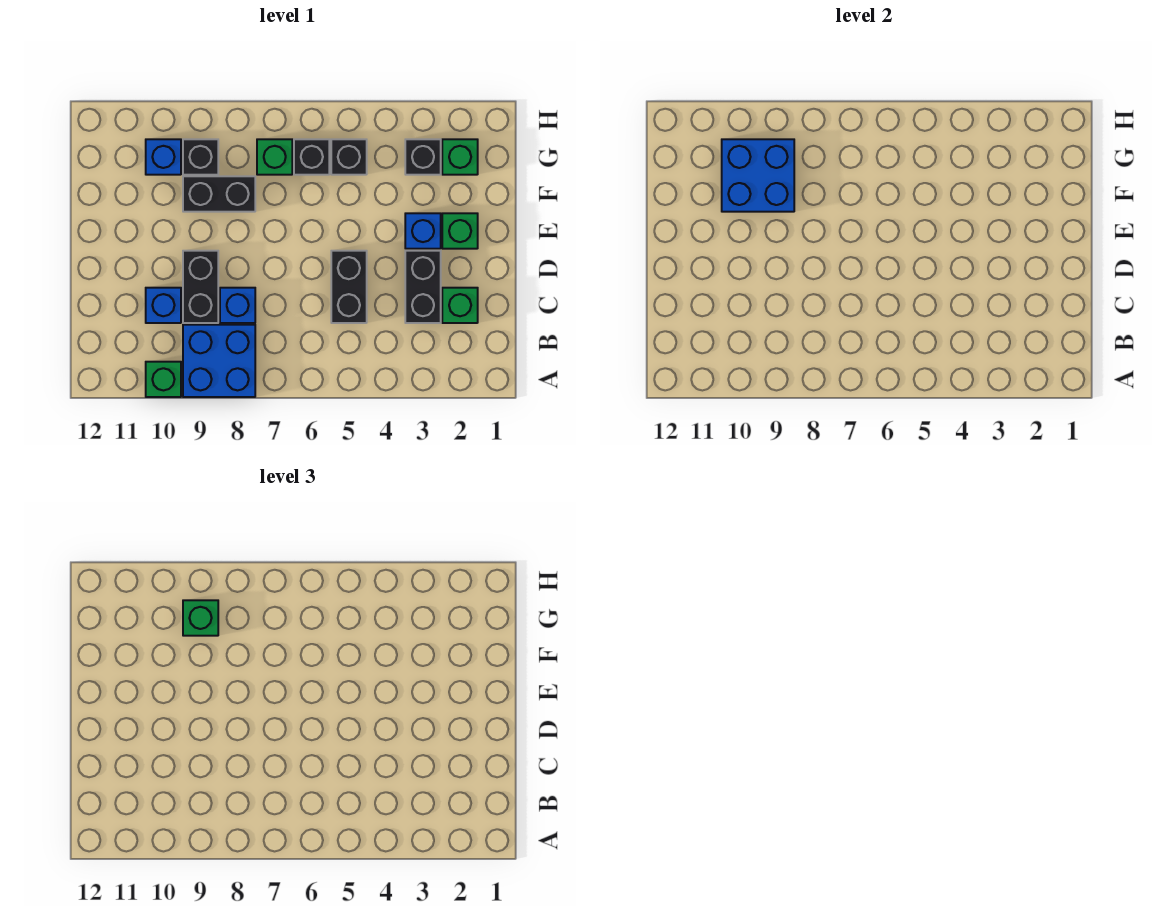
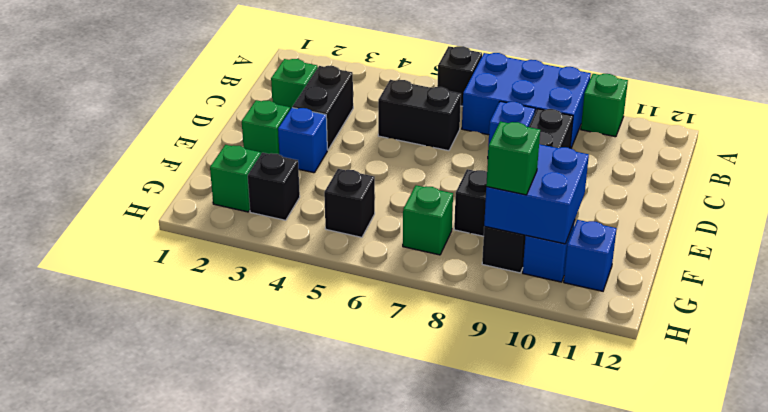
blue brick A8:B9 level 1 -> blue brick A7:B9 level 1
black brick C5:D5 level 1 -> black brick C5:C6 level 1
blue brick C10 level 1 -> blue brick G11 level 1
black brick G6 level 1 -> black brick A6 level 1

